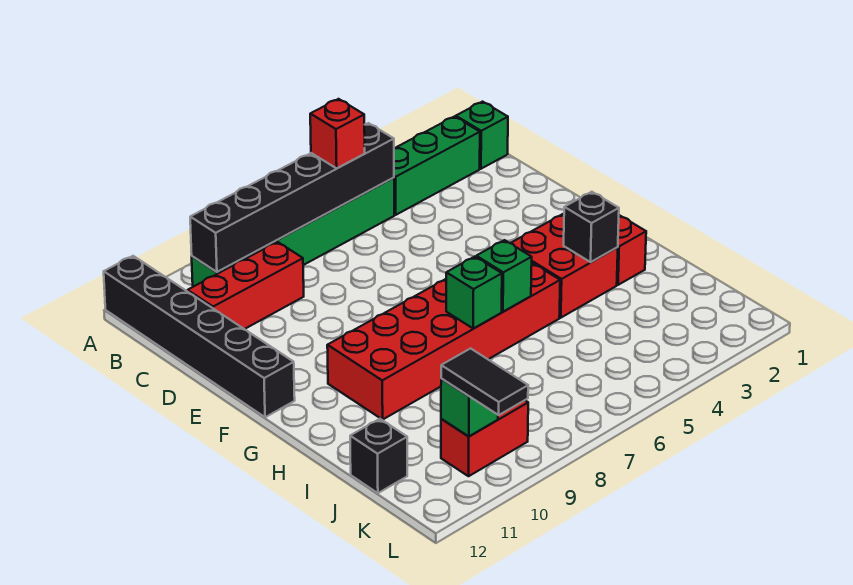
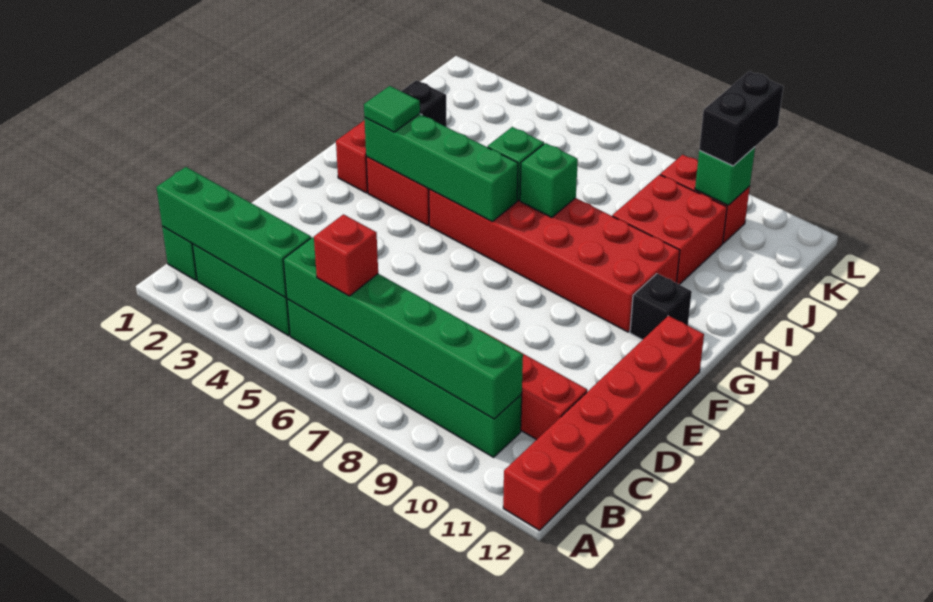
black brick A12:F12 level 1 -> red brick A12:F12 level 1
none -> green brick B1:B4 level 2
black brick B5:B10 level 2 -> green brick B5:B10 level 2
none -> green brick G3:G6 level 2
none -> green tile G3 level 3
none -> red brick I9:J10 level 1
black brick J12 level 1 -> black brick G11 level 1
black tile K10:L10 level 3 -> black brick K10:L10 level 3

